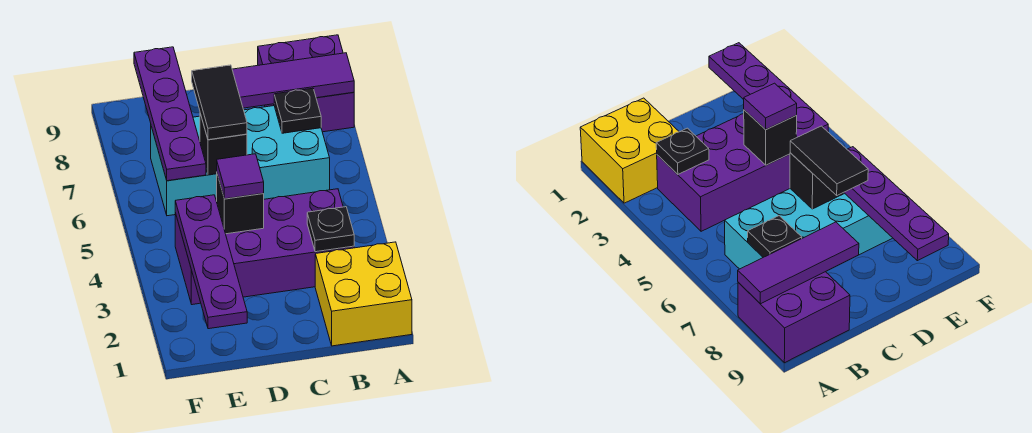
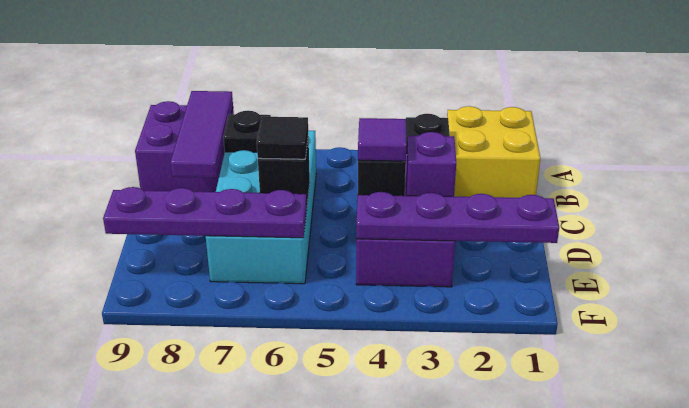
none -> purple brick D3 level 2
black tile D6:D7 level 3 -> black tile D6 level 3

